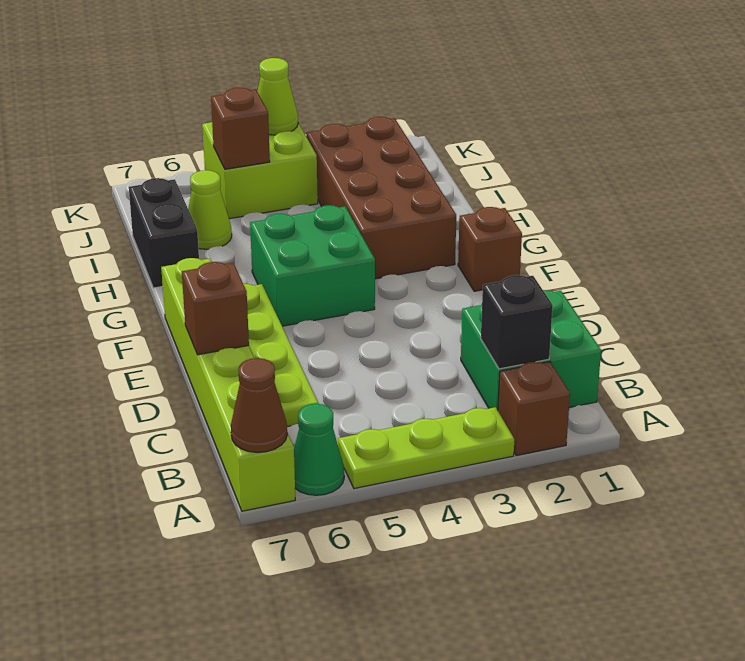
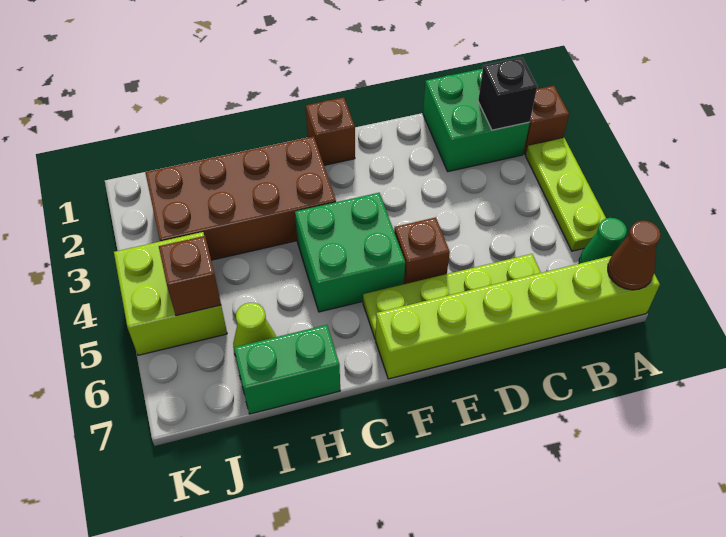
brown brick D7 level 2 -> brown brick E5 level 1
black brick H7:I7 level 1 -> green brick H7:I7 level 1
lime cone K4 level 2 -> none

